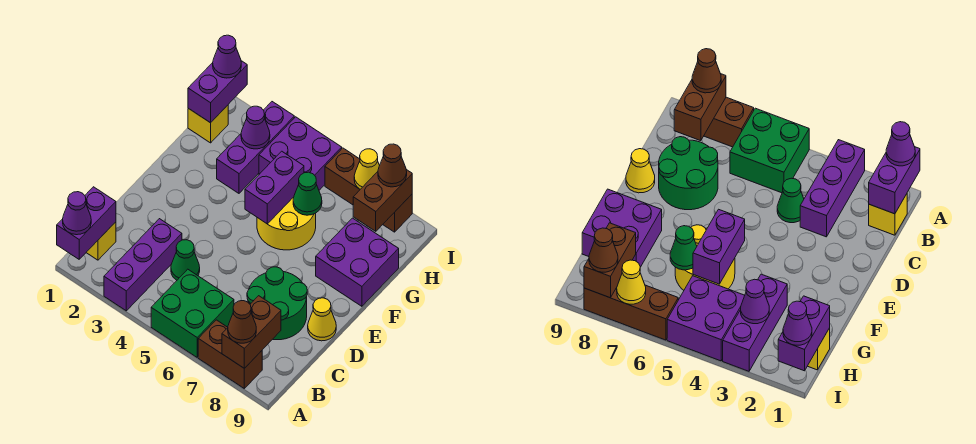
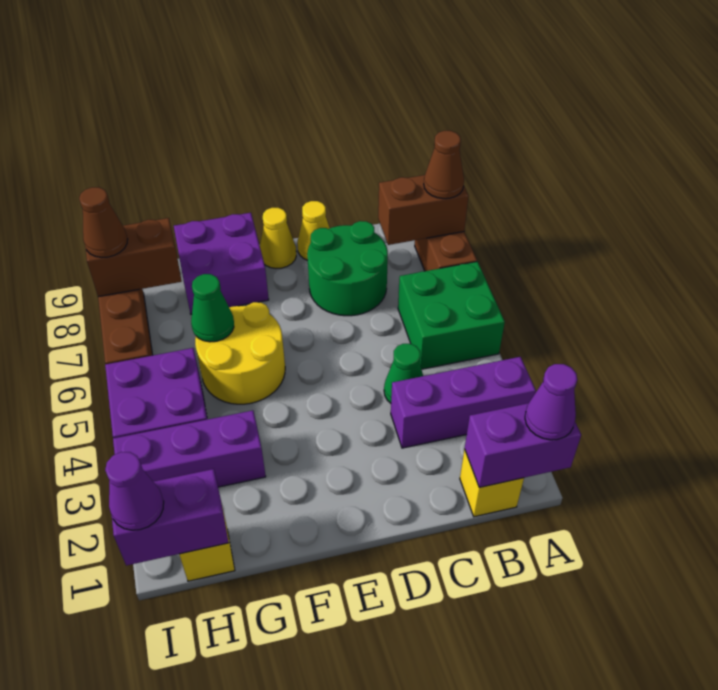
purple brick F5:G5 level 2 -> none
purple cone H3 level 2 -> none
yellow cone I7 level 2 -> yellow cone E9 level 1

